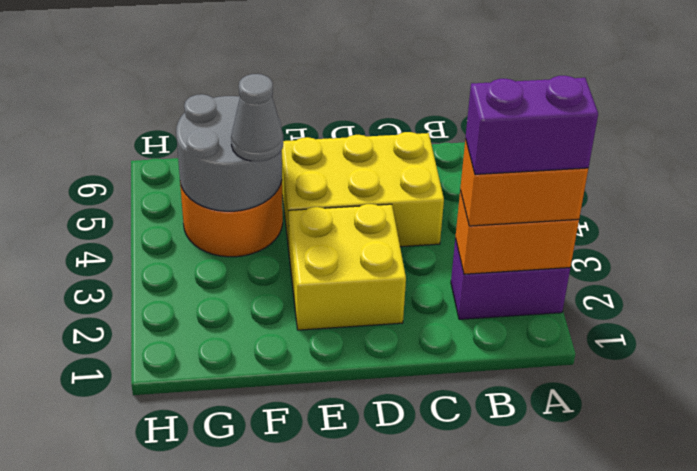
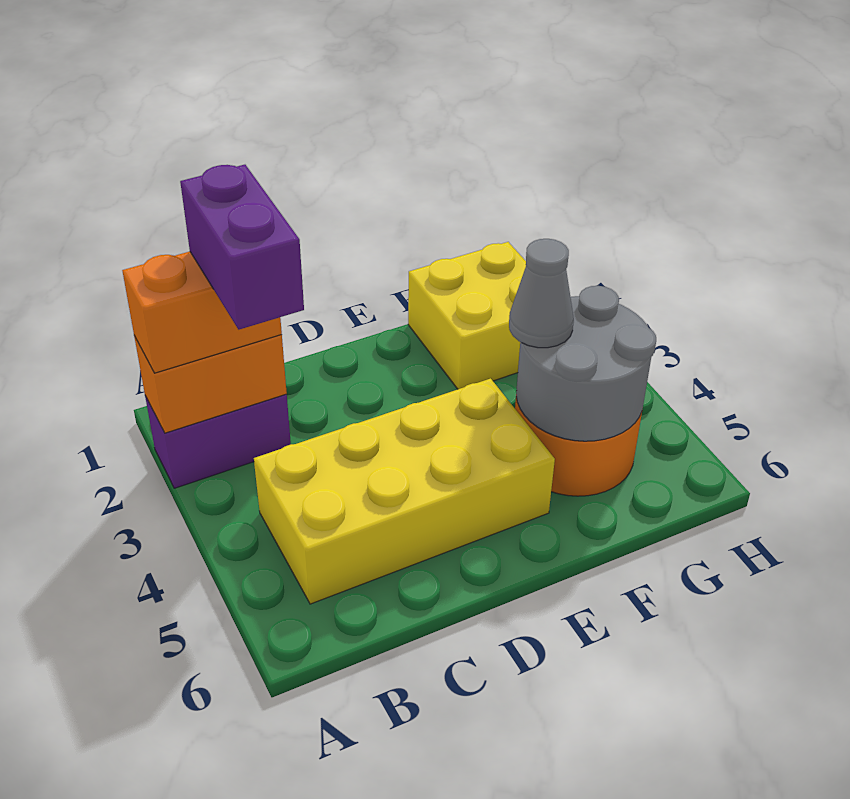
purple brick A2:B2 level 4 -> purple brick B2:B3 level 4
yellow brick C4:E5 level 1 -> yellow brick B4:E5 level 1
yellow brick D2:E3 level 1 -> yellow brick F1:G2 level 1

